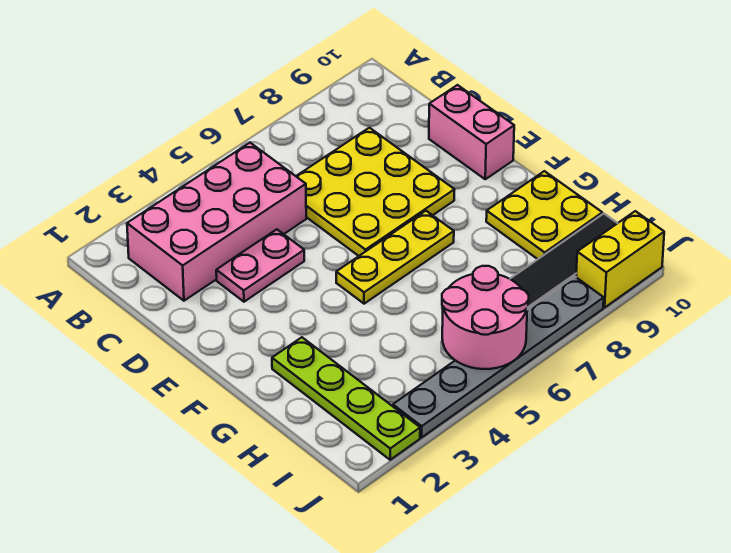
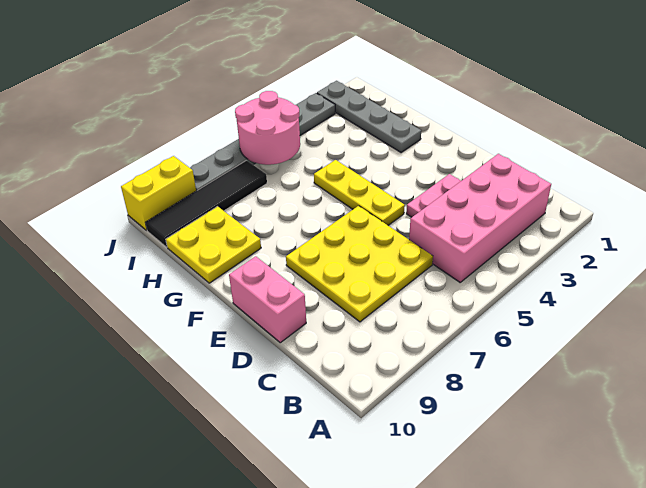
yellow plate F5:F7 level 1 -> yellow plate E5:G5 level 1
lime plate G2:J2 level 1 -> grey plate G2:J2 level 1

